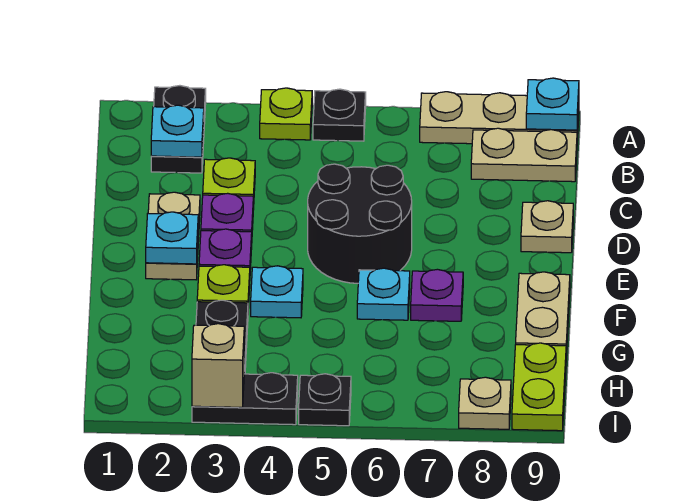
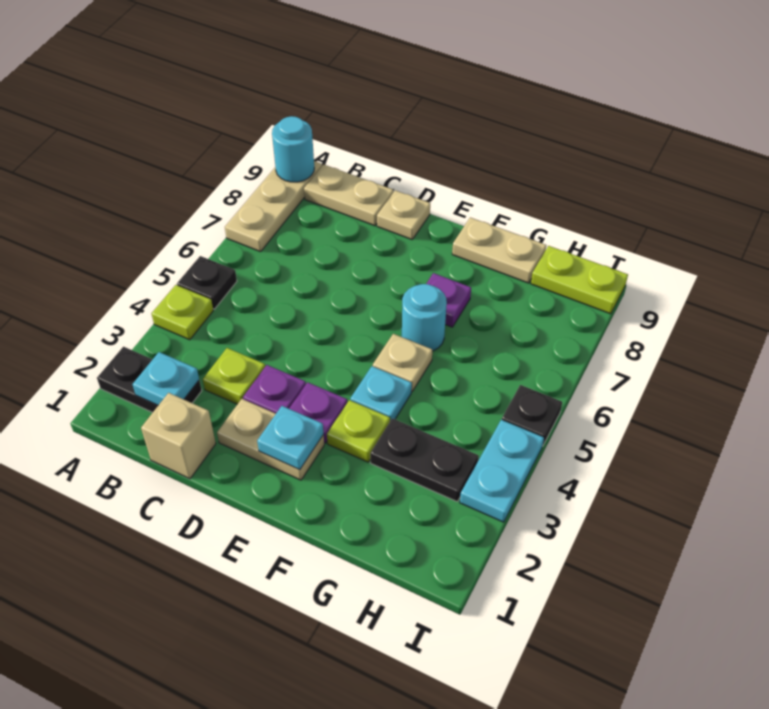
cyan plate A9 level 2 -> cyan round brick A9 level 2
tan plate B8:B9 level 1 -> tan plate B9:C9 level 1
black round brick D5:E6 level 1 -> none
cyan plate F6 level 1 -> cyan round brick F6 level 1
black plate I3:I4 level 1 -> cyan plate I3:I4 level 1
tan brick I3 level 2 -> tan brick C1 level 1
tan plate I8 level 1 -> tan plate F5 level 1

